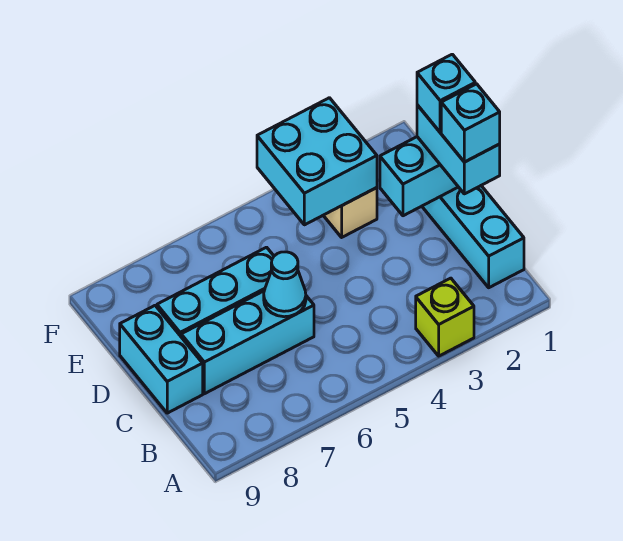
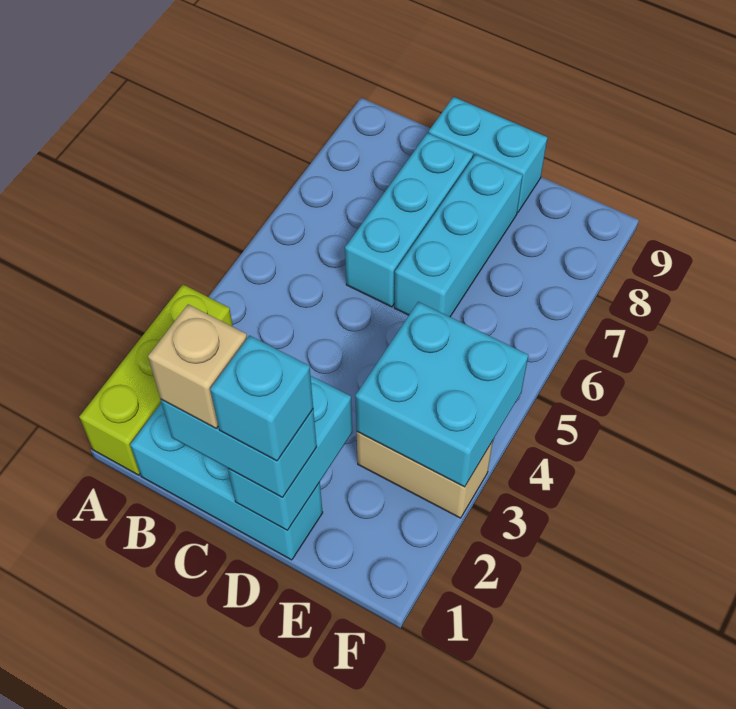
lime brick A3 level 1 -> lime brick A1:A3 level 1
cyan brick C1 level 4 -> tan brick C1 level 4
cyan cone C6 level 2 -> none

